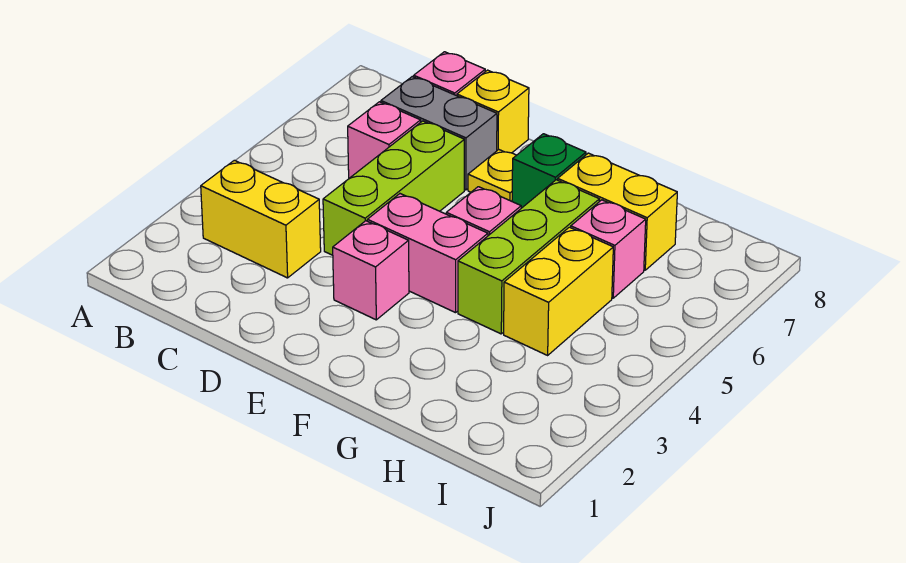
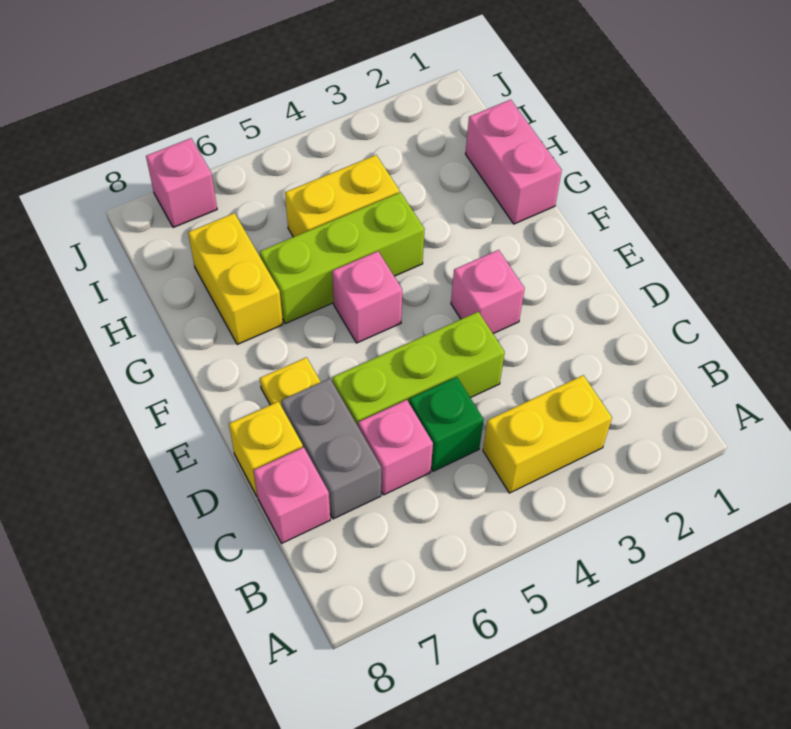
yellow brick B3:C3 level 1 -> yellow brick B3:B4 level 1
pink brick E4:F4 level 1 -> pink brick G1:H1 level 1
green brick F7 level 1 -> green brick C5 level 1
pink brick H6 level 1 -> pink brick J7 level 1

